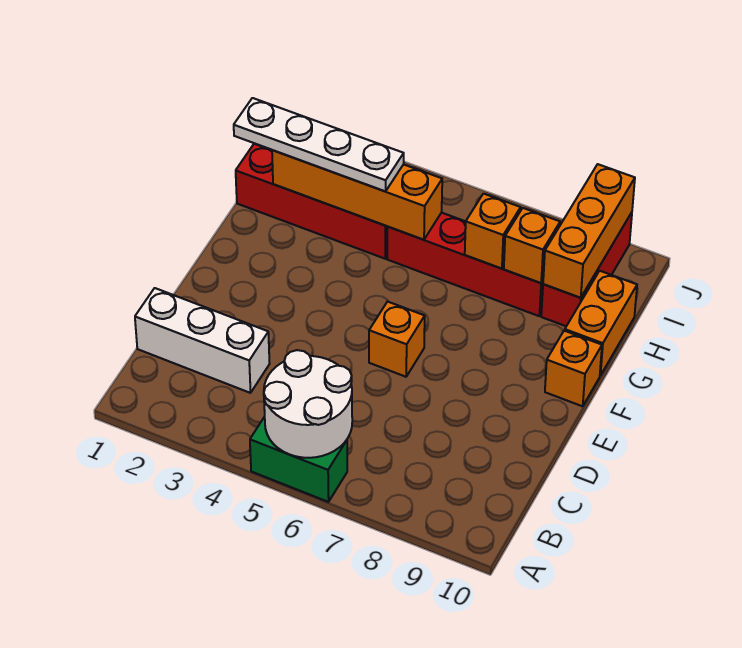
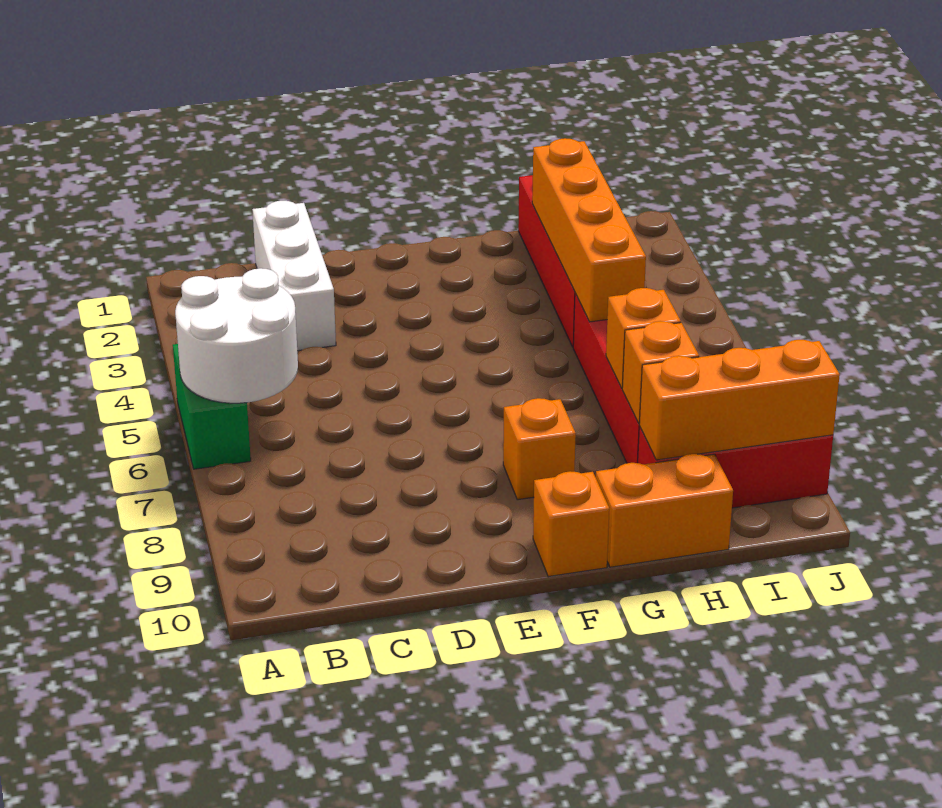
orange brick E6 level 1 -> orange brick F8 level 1
white plate H1:H4 level 3 -> none

